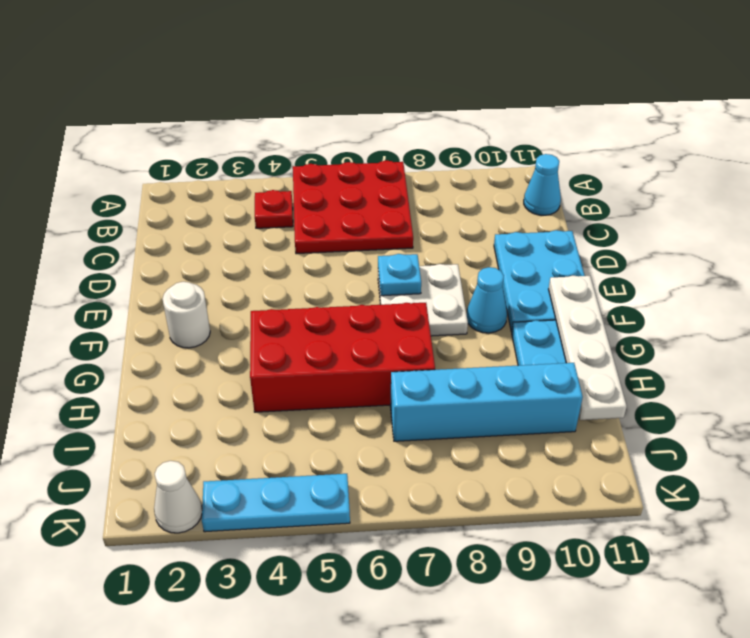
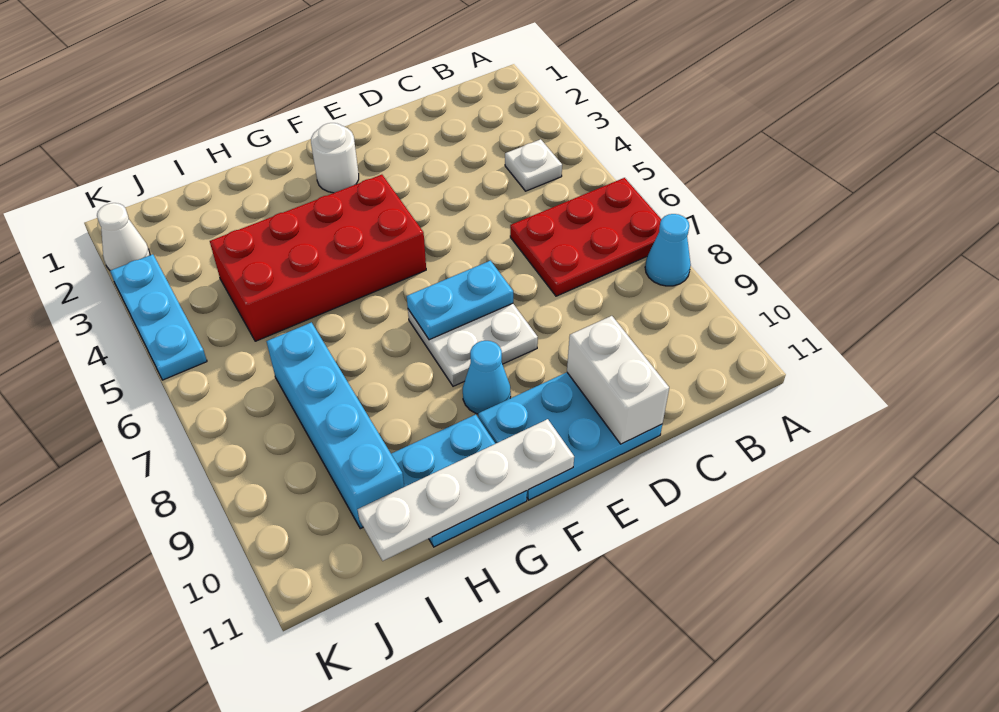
red plate A5:C7 level 1 -> red plate A6:C7 level 1
red plate B4 level 1 -> white plate B4 level 1
cyan cone B11 level 1 -> cyan cone A8 level 1
none -> white brick D10:D11 level 2
cyan plate E7 level 2 -> cyan plate E7:F7 level 2
red brick G4:H7 level 1 -> red brick F4:I5 level 1

